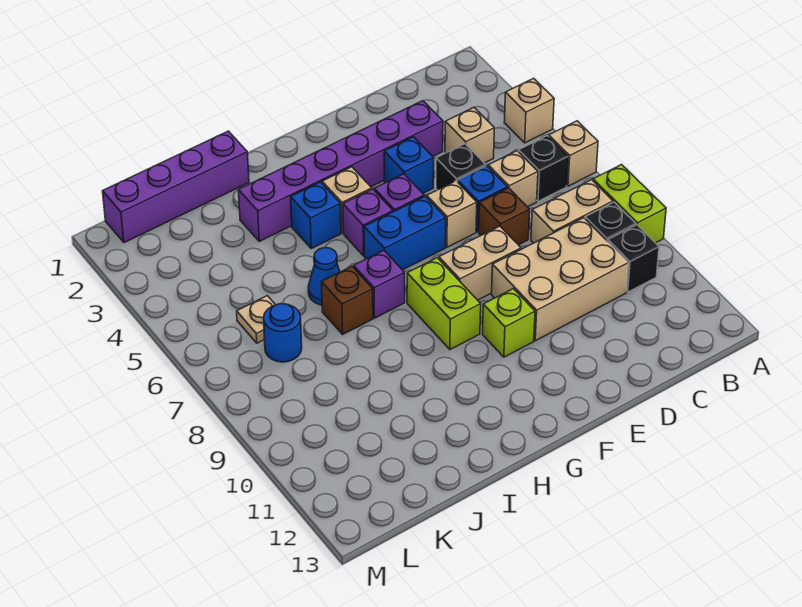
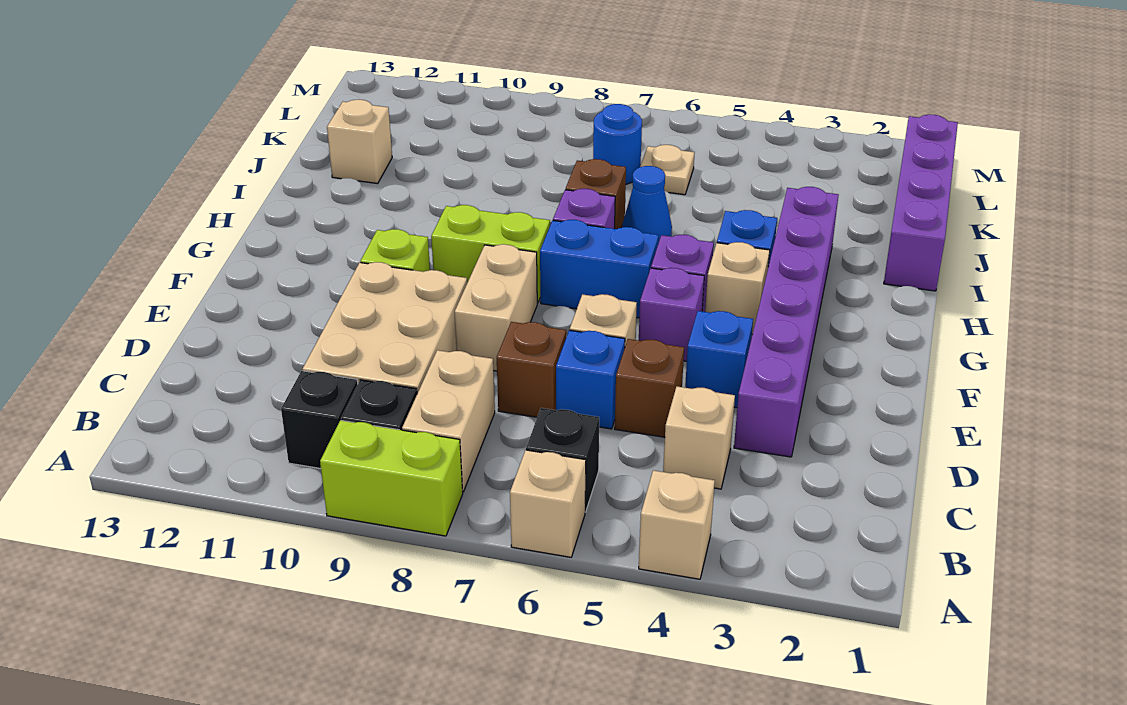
tan brick C6 level 1 -> tan brick J12 level 1
black brick D5 level 1 -> brown brick D5 level 1
blue brick F6:G6 level 1 -> blue brick G6:G7 level 1

